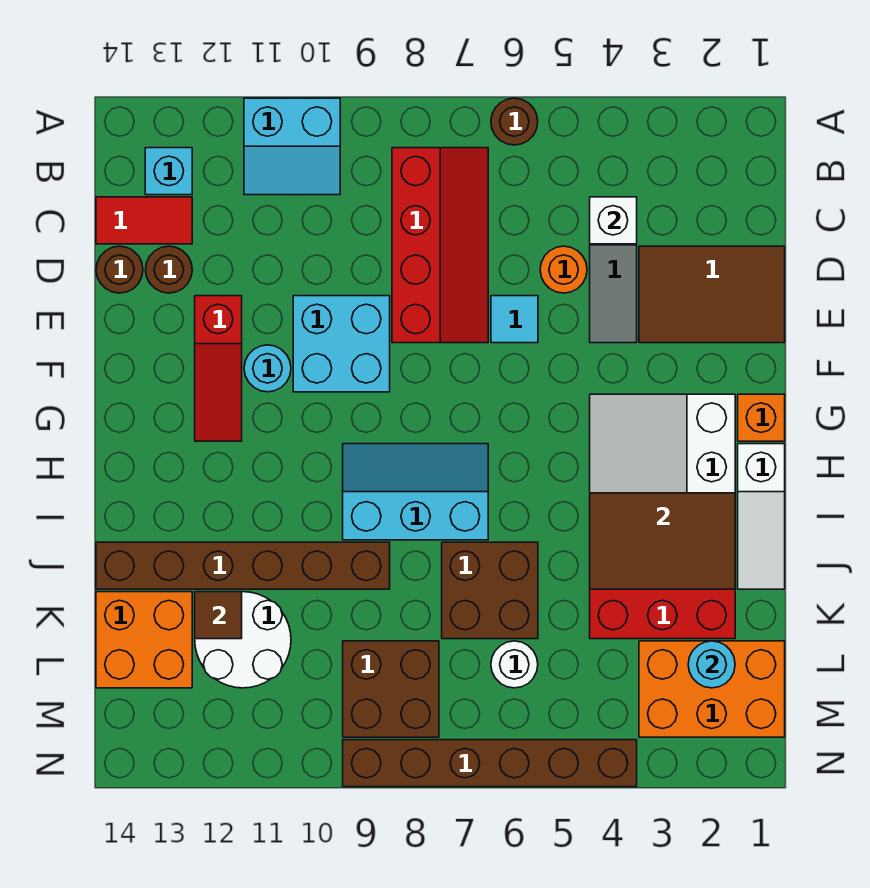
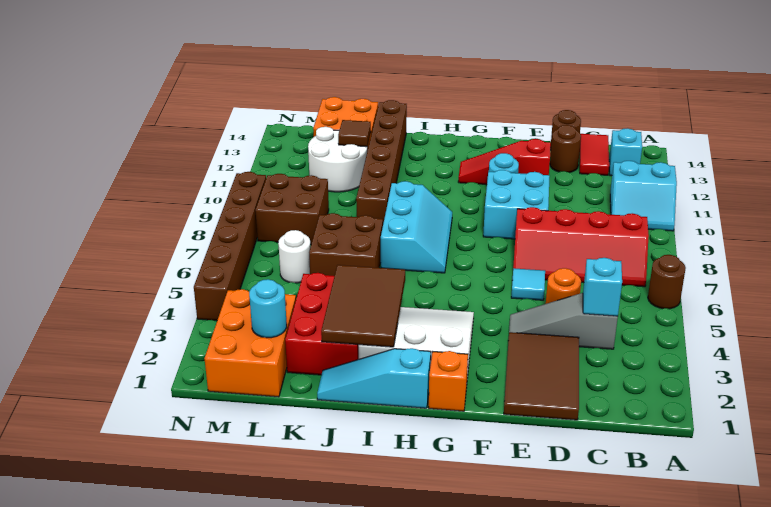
cyan slope A10:B11 level 1 top A -> cyan slope A10:B11 level 1 top 11
white brick C4 level 2 -> cyan brick C4 level 2
white slope H1:J1 level 1 top H -> cyan slope H1:J1 level 1 top H

